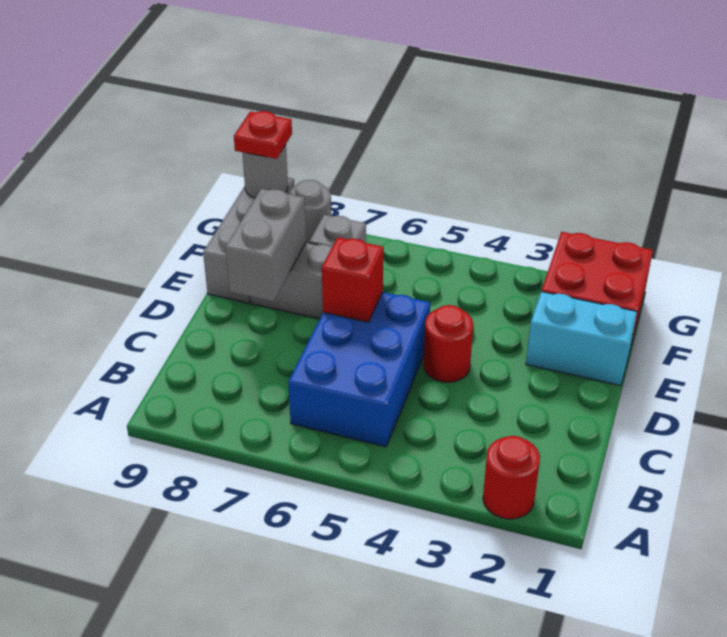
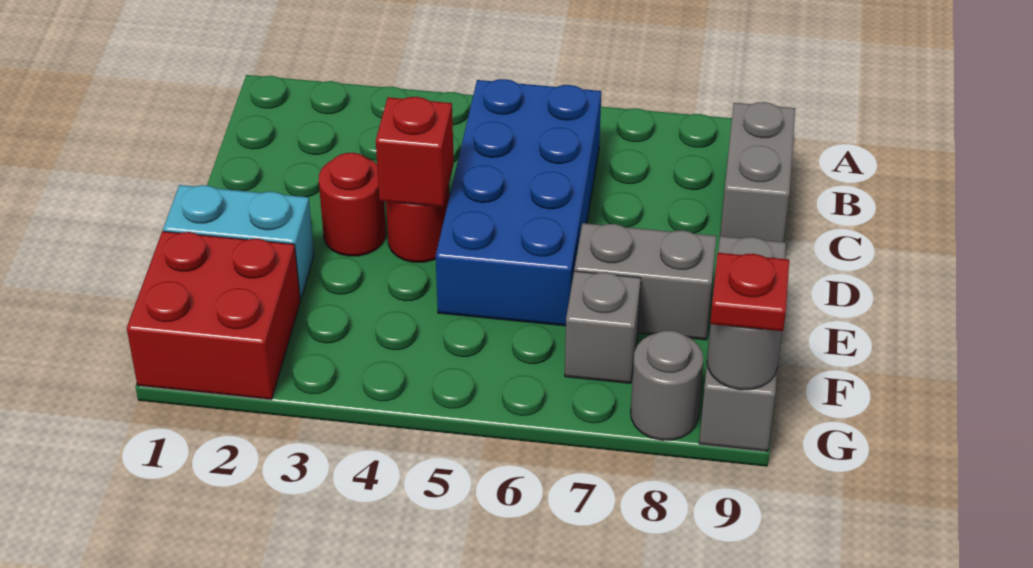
red round brick A2 level 1 -> red round brick D3 level 1
blue brick B5:D6 level 1 -> blue brick B5:E6 level 1
red brick D6 level 2 -> red brick D4 level 2
grey brick D8:E8 level 2 -> grey brick B9:C9 level 1

